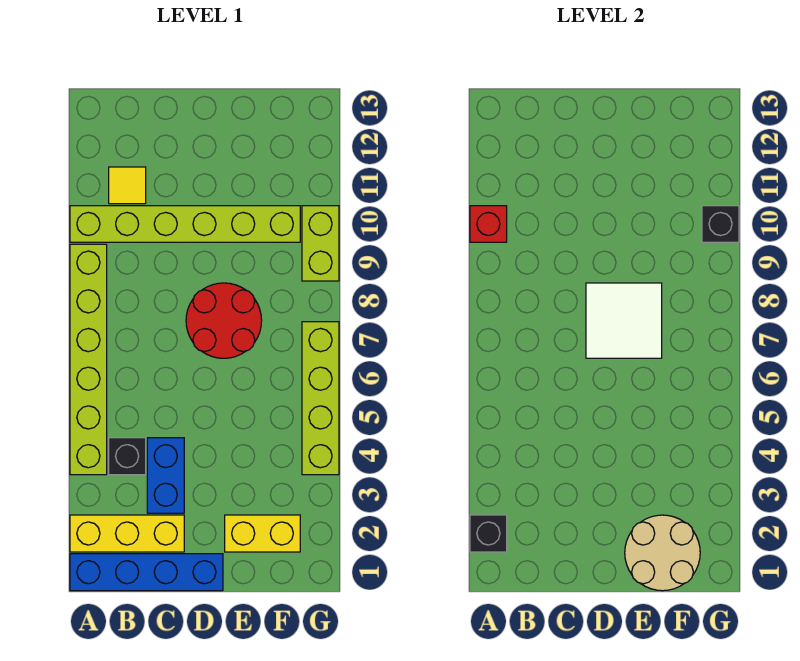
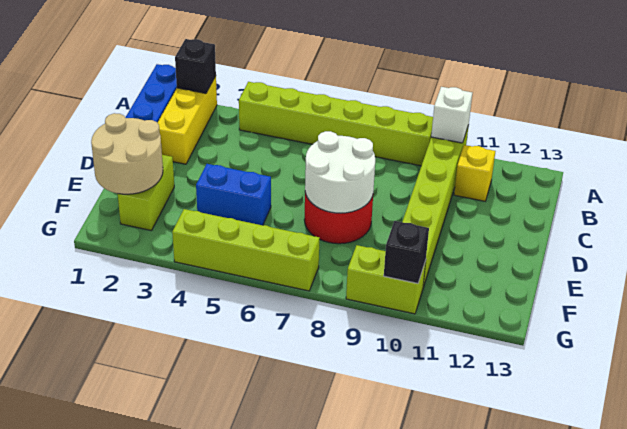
red brick A10 level 2 -> white brick A10 level 2
black brick B4 level 1 -> none
yellow tile B11 level 1 -> yellow brick B11 level 1
blue brick C3:C4 level 1 -> blue brick E4:E5 level 1
white tile D7:E8 level 2 -> white round brick D7:E8 level 2
yellow brick E2:F2 level 1 -> lime brick E2:F2 level 1

